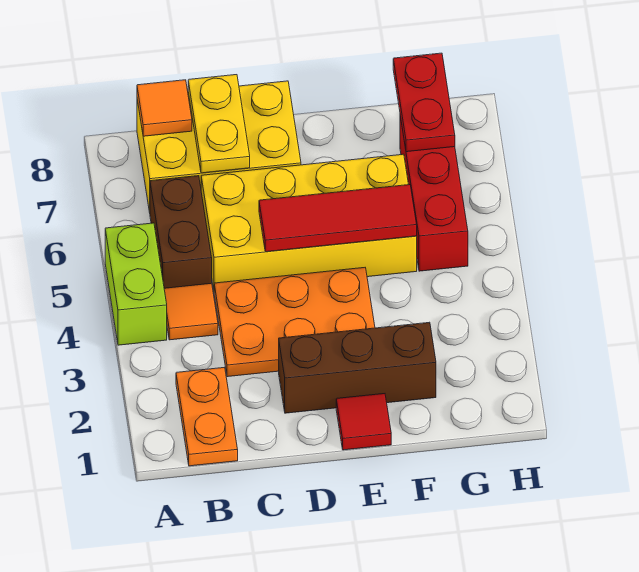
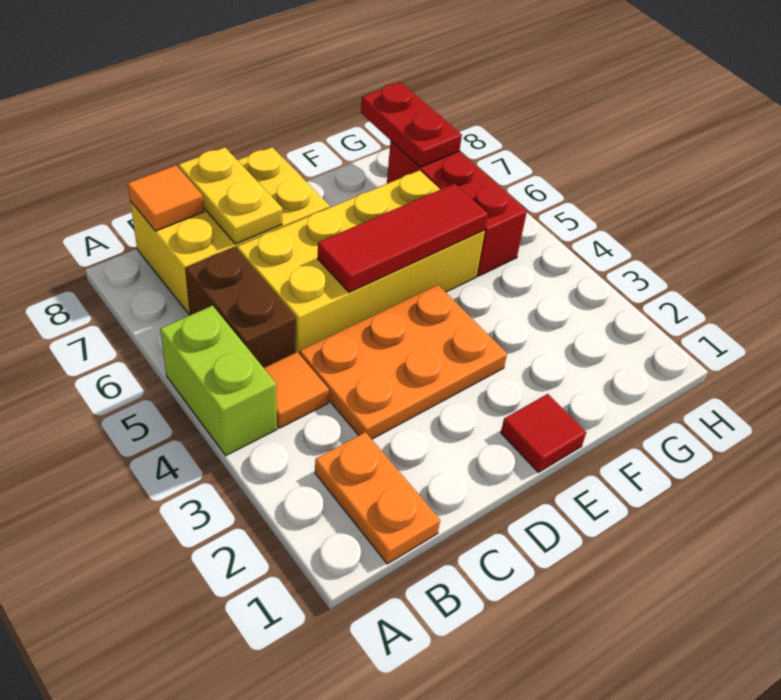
brown brick D2:F2 level 1 -> none

